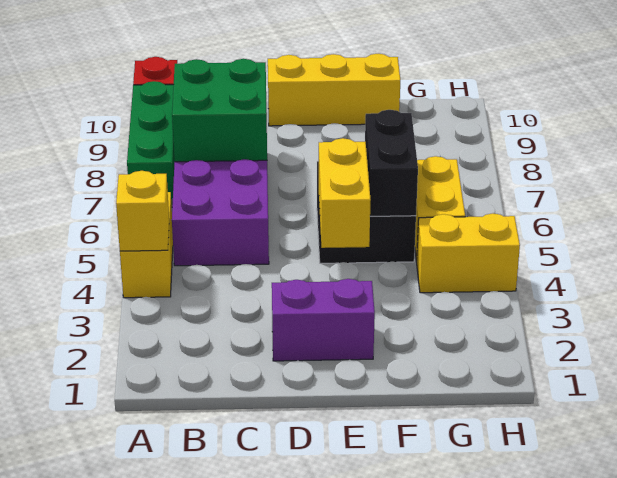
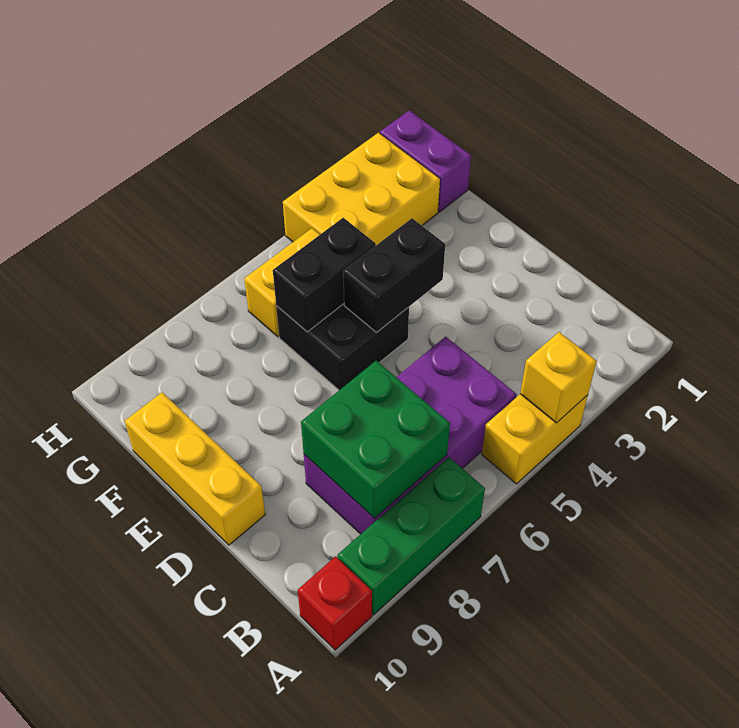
purple brick D2:E2 level 1 -> purple brick G1:H1 level 1
yellow brick E4:E5 level 2 -> black brick E4:E5 level 2
yellow brick G4:H4 level 1 -> yellow brick G2:H4 level 1

